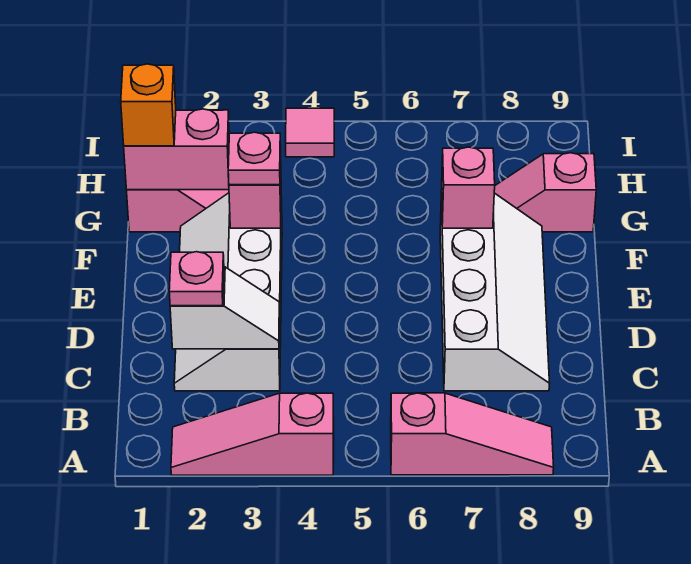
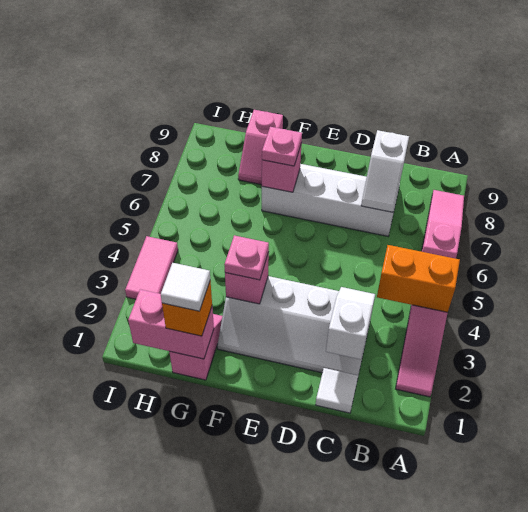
none -> orange brick A4:B4 level 2
none -> white tile C1 level 1
pink plate C2 level 3 -> pink plate F7 level 3
none -> white slope C7:C8 level 2 top 8
pink brick G1:G2 level 2 -> pink brick G1:H1 level 2
none -> white tile G1 level 4
pink tile I4 level 1 -> pink tile I3:I4 level 1

